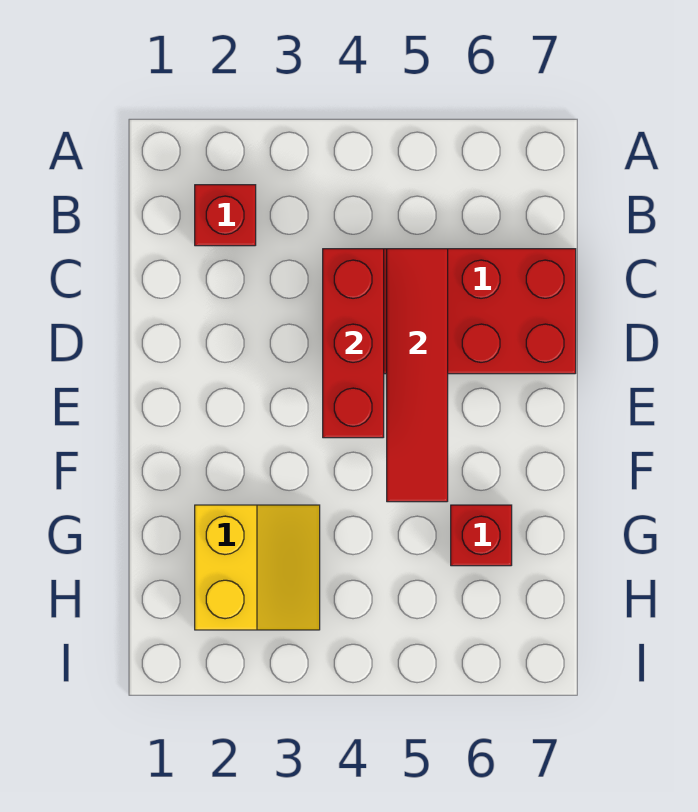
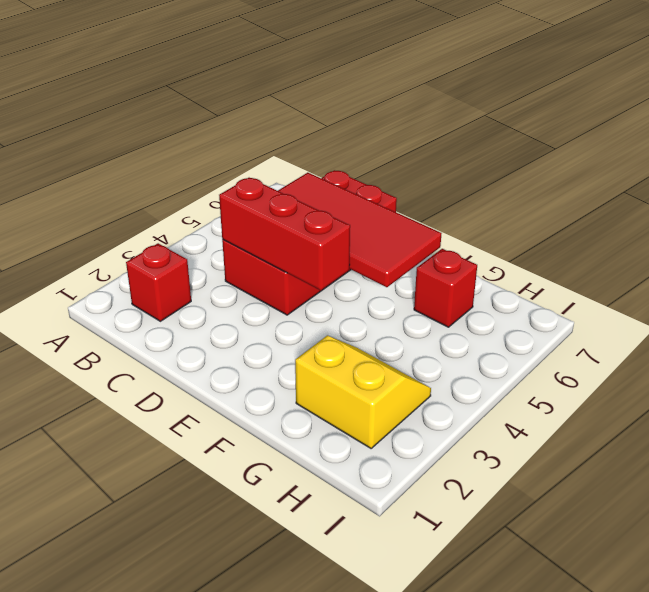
red tile C5:F5 level 2 -> red tile C5:F6 level 2

